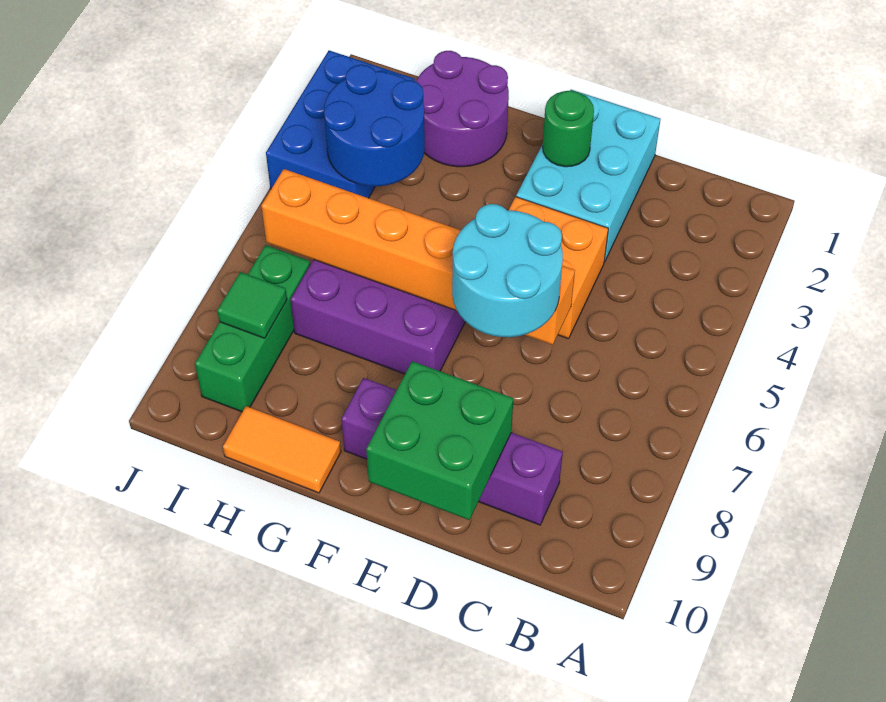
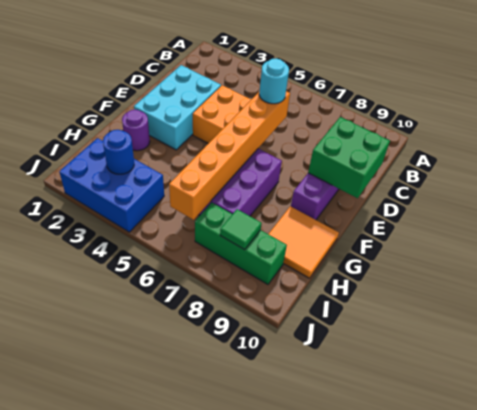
cyan brick D1:E3 level 1 -> cyan brick D2:F3 level 1
cyan round brick D6:E7 level 3 -> cyan round brick D6 level 3
green round brick E2 level 2 -> none
purple round brick G1:H2 level 1 -> purple round brick G2 level 1
orange tile G10:H10 level 1 -> orange tile G9:H10 level 1
blue round brick H3:I4 level 2 -> blue round brick I3 level 2

